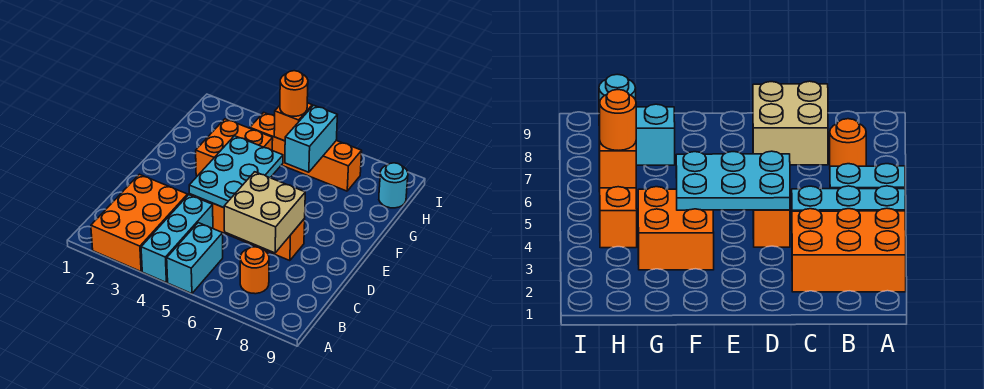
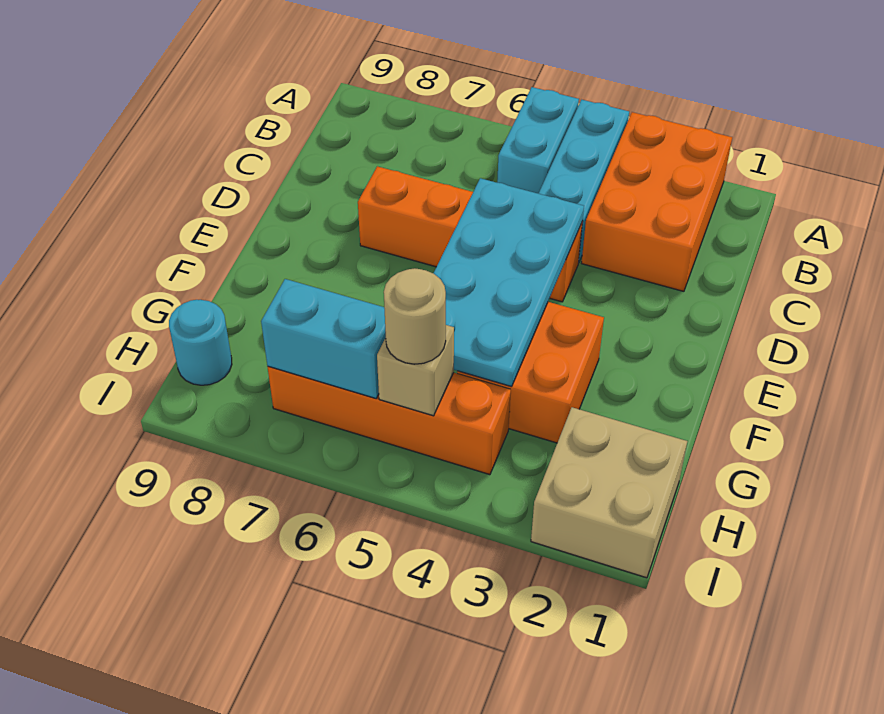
orange round brick B7 level 1 -> none
tan brick C6:D7 level 2 -> tan brick H1:I2 level 1
cyan plate D4:F5 level 2 -> cyan plate D4:G5 level 2
cyan brick G6:H6 level 2 -> cyan brick H6:H7 level 2
orange brick H5 level 2 -> tan brick H5 level 2
orange round brick H5 level 3 -> tan round brick H5 level 3

